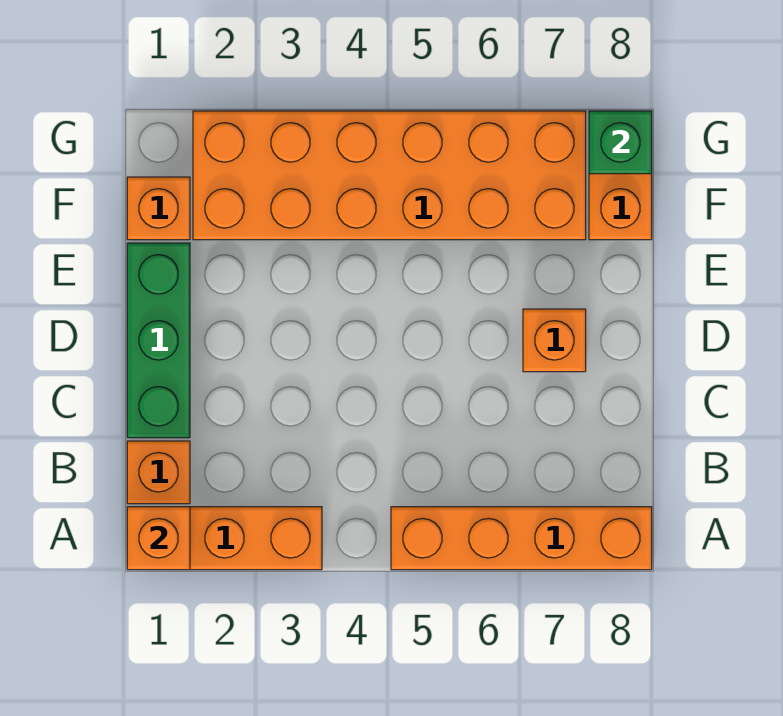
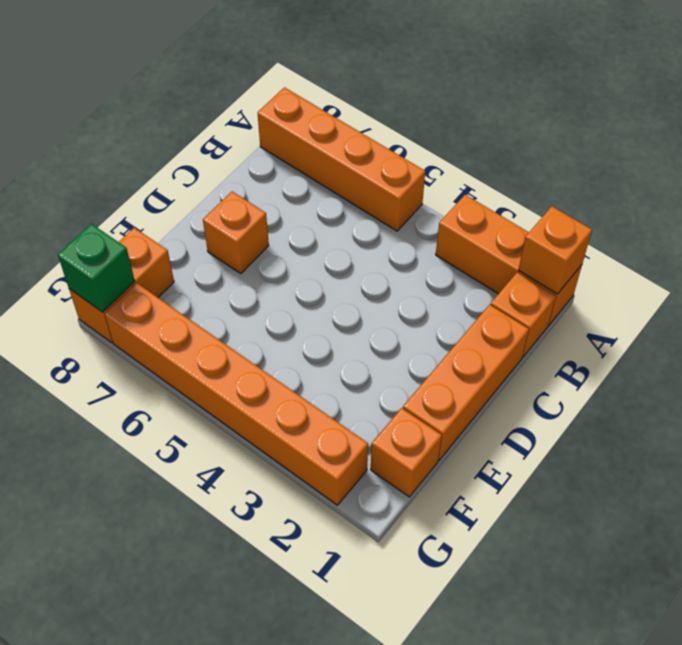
green brick C1:E1 level 1 -> orange brick C1:E1 level 1
orange brick F2:G7 level 1 -> orange brick G2:G7 level 1

